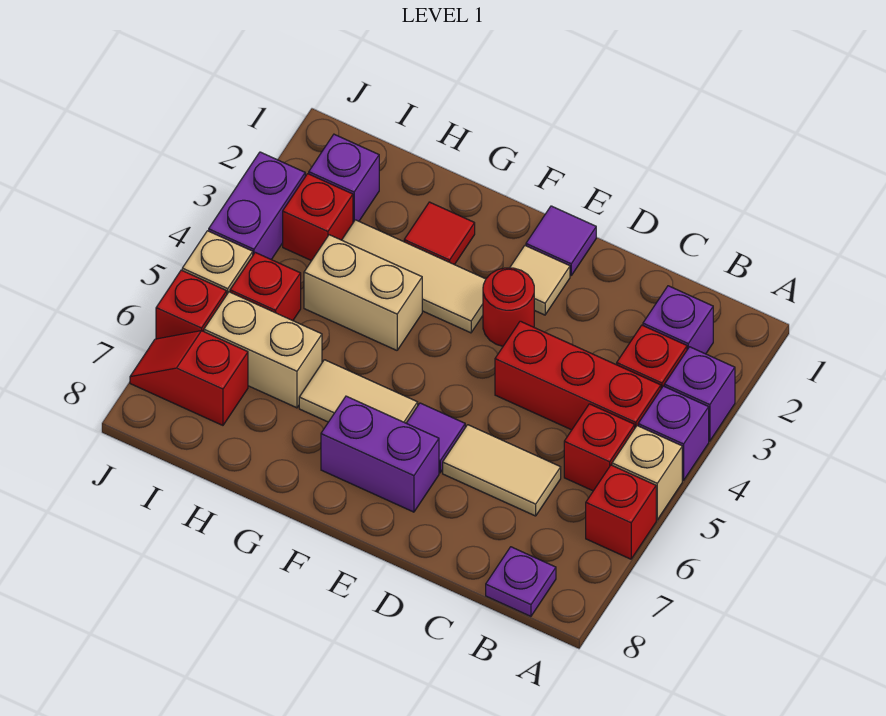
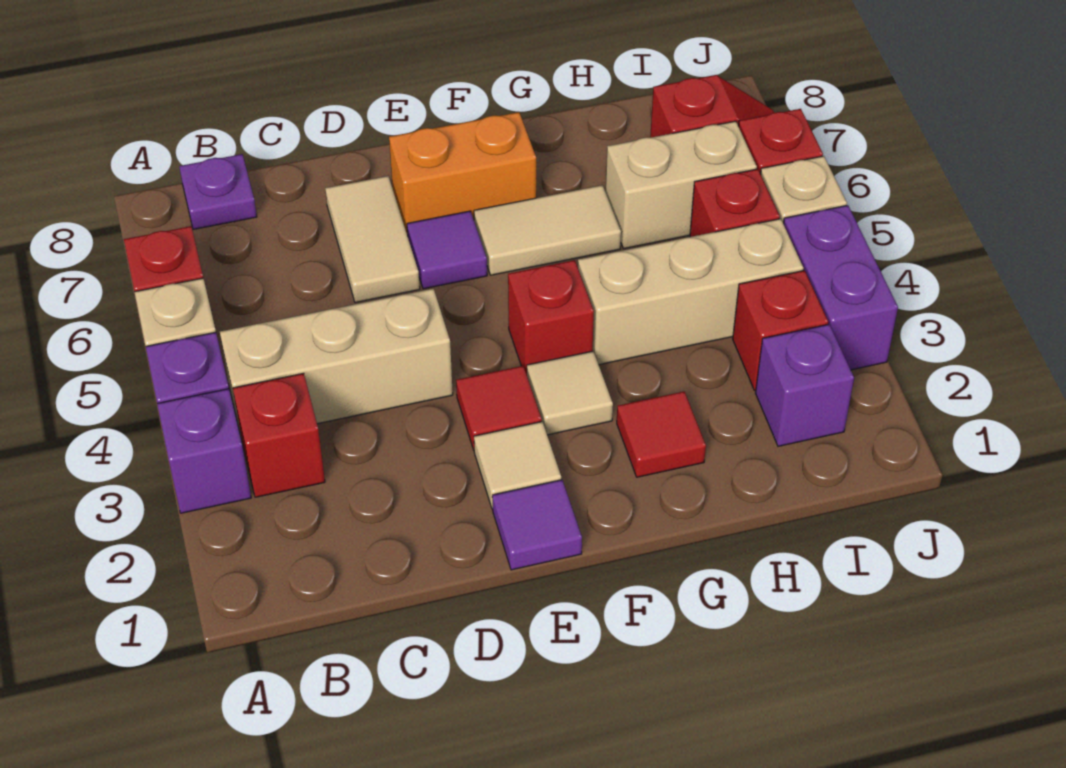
purple brick B2 level 1 -> none
red brick B4:D4 level 1 -> tan brick B4:D4 level 1
red brick B5 level 1 -> red brick F4 level 1
tan tile C6:D6 level 1 -> tan tile D6:D7 level 1
red round brick E3 level 1 -> red tile E3 level 1
purple brick E7:F7 level 1 -> orange brick E7:F7 level 1
tan tile F3:H3 level 1 -> tan tile F3 level 1
tan brick G4:H4 level 1 -> tan brick G4:I4 level 1

